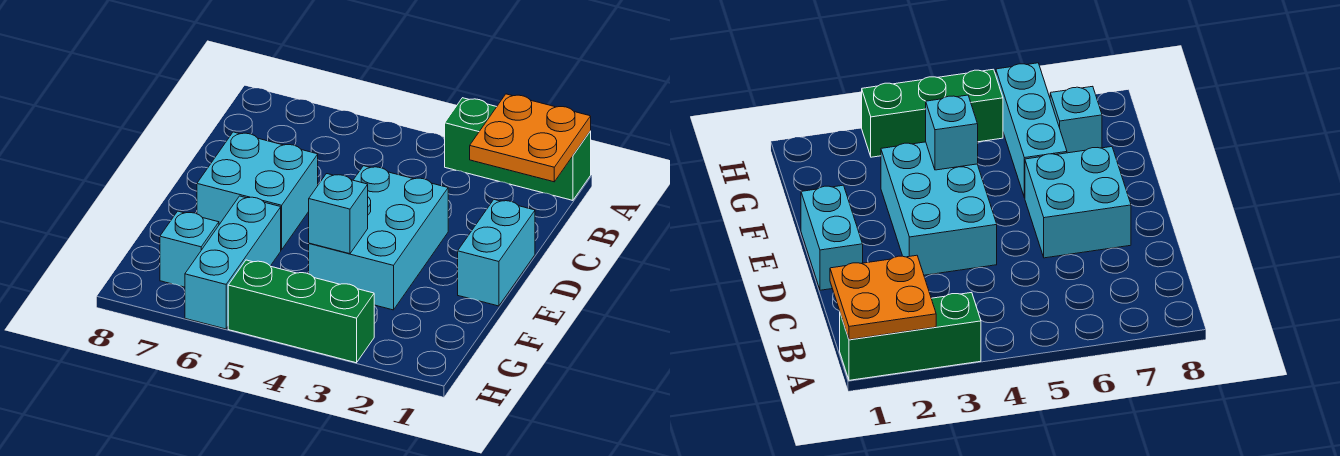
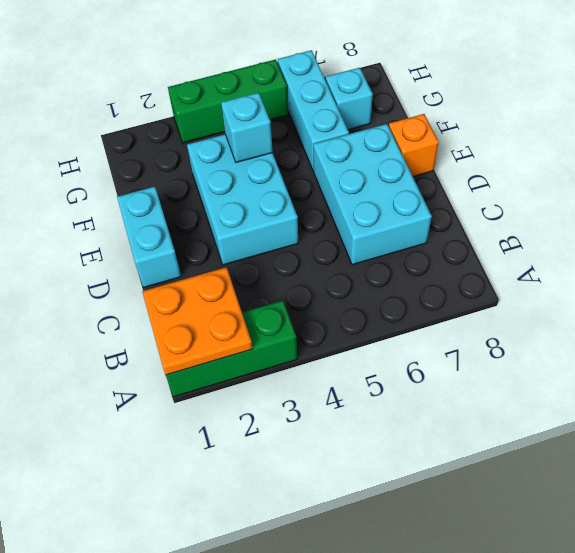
cyan brick D6:E7 level 1 -> cyan brick C6:E7 level 1
none -> orange brick E8 level 1

